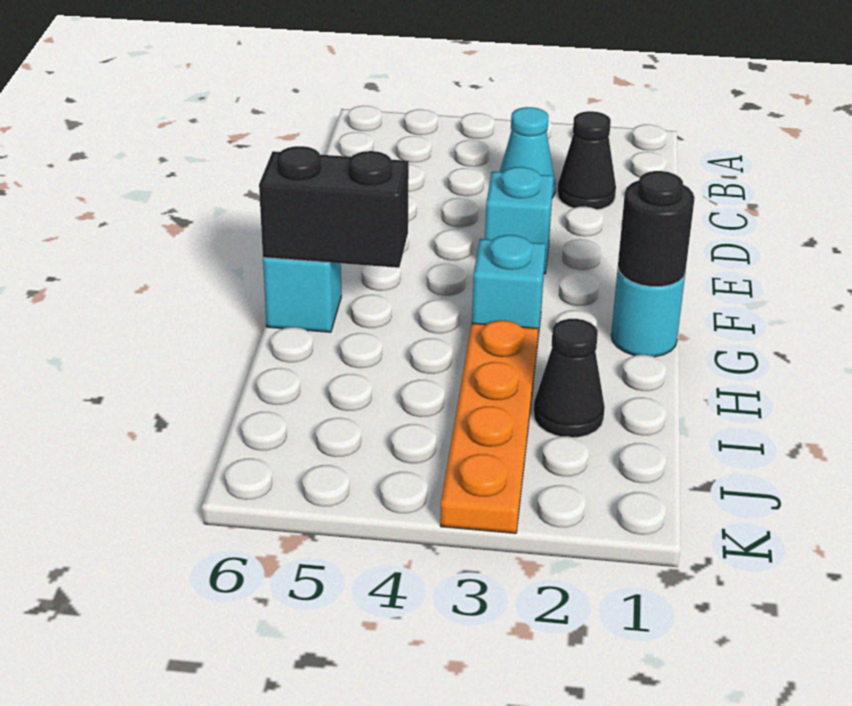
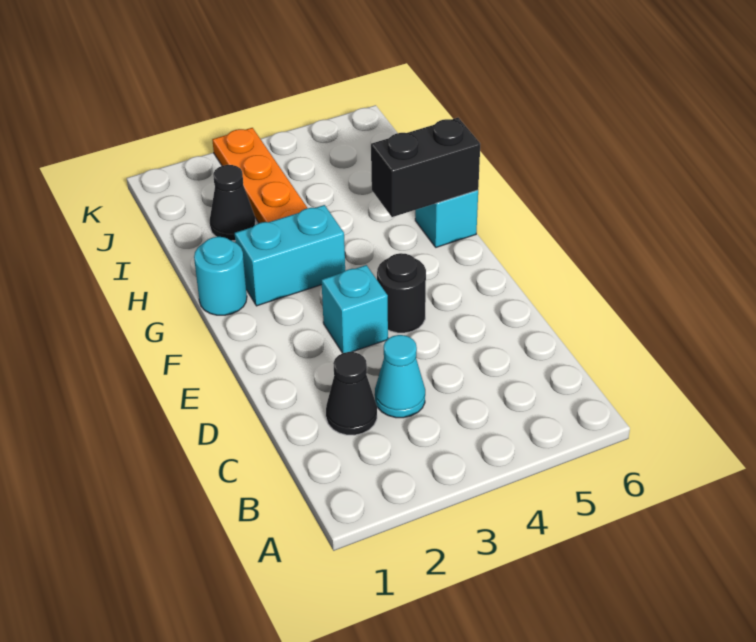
black round brick G1 level 2 -> black round brick E4 level 1
cyan brick G3 level 1 -> cyan brick G2:G3 level 1

